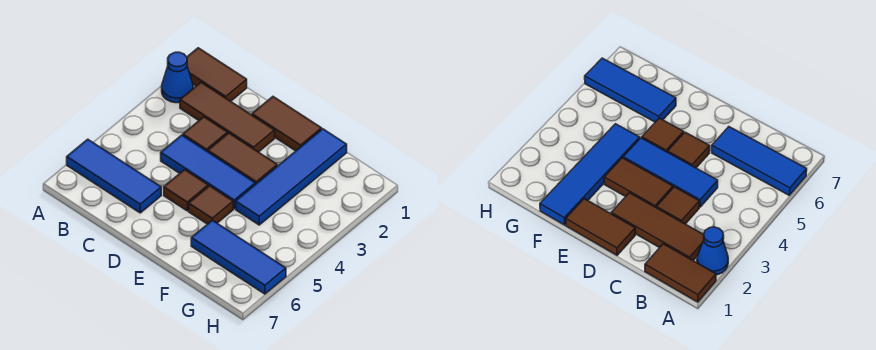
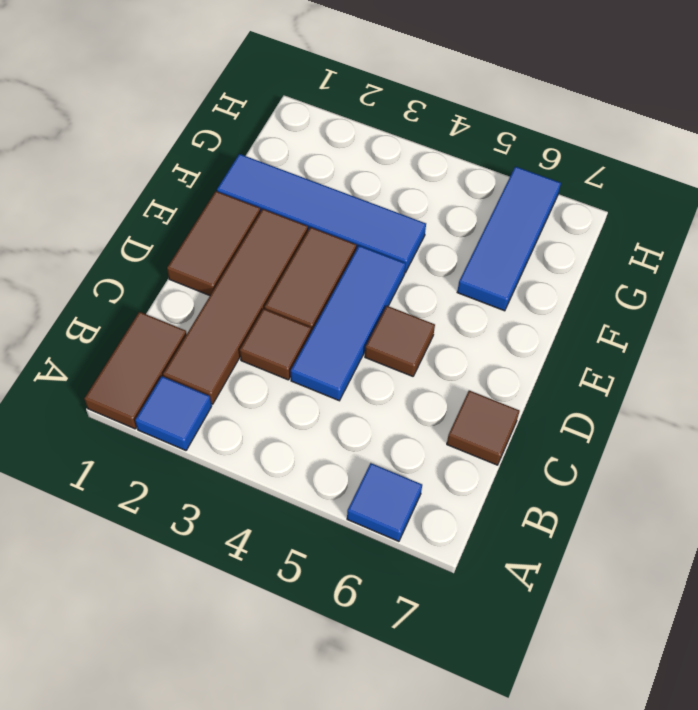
blue cone A2 level 1 -> blue tile A2 level 1
blue tile A6:C6 level 1 -> blue tile A6 level 1
brown tile B2:D2 level 1 -> brown tile B2:E2 level 1
brown tile E5 level 1 -> brown tile C7 level 1

